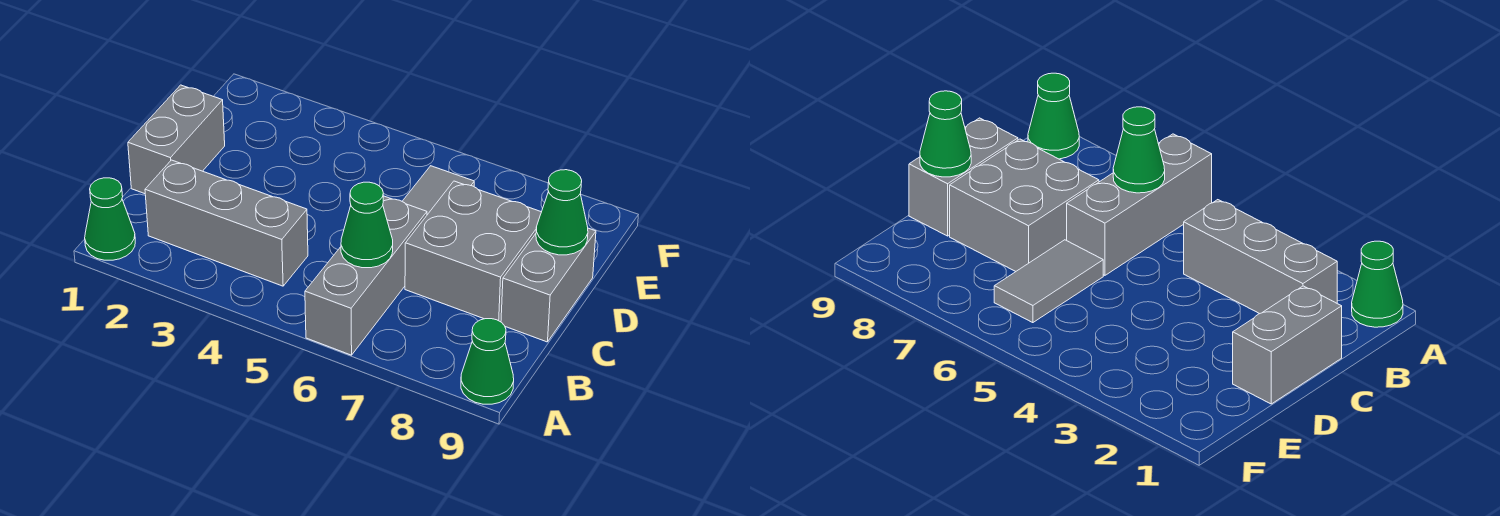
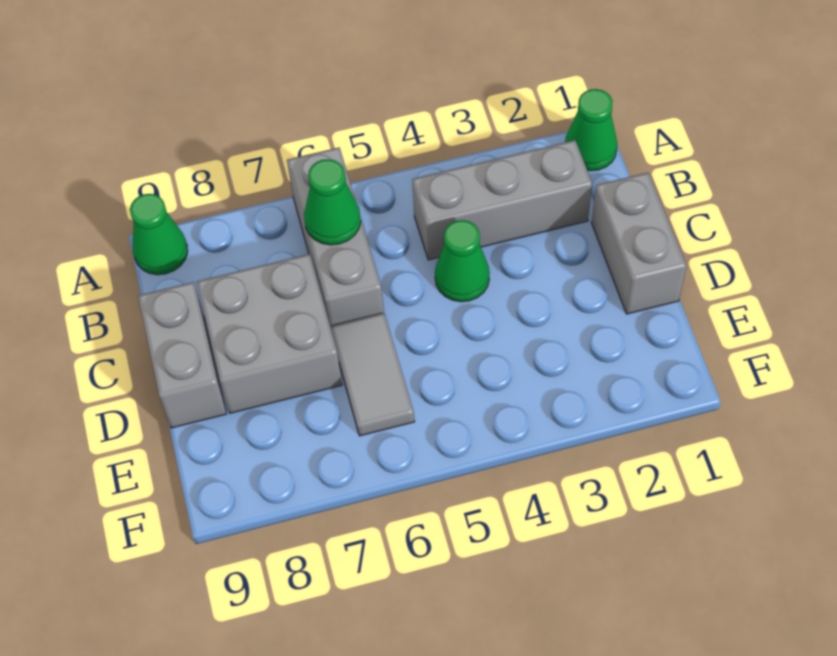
green cone D9 level 2 -> green cone C4 level 1

